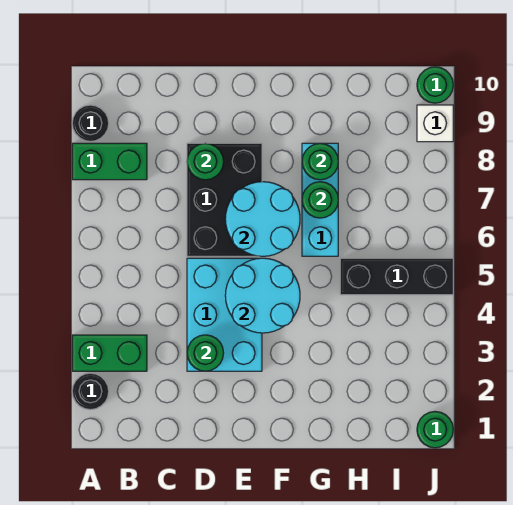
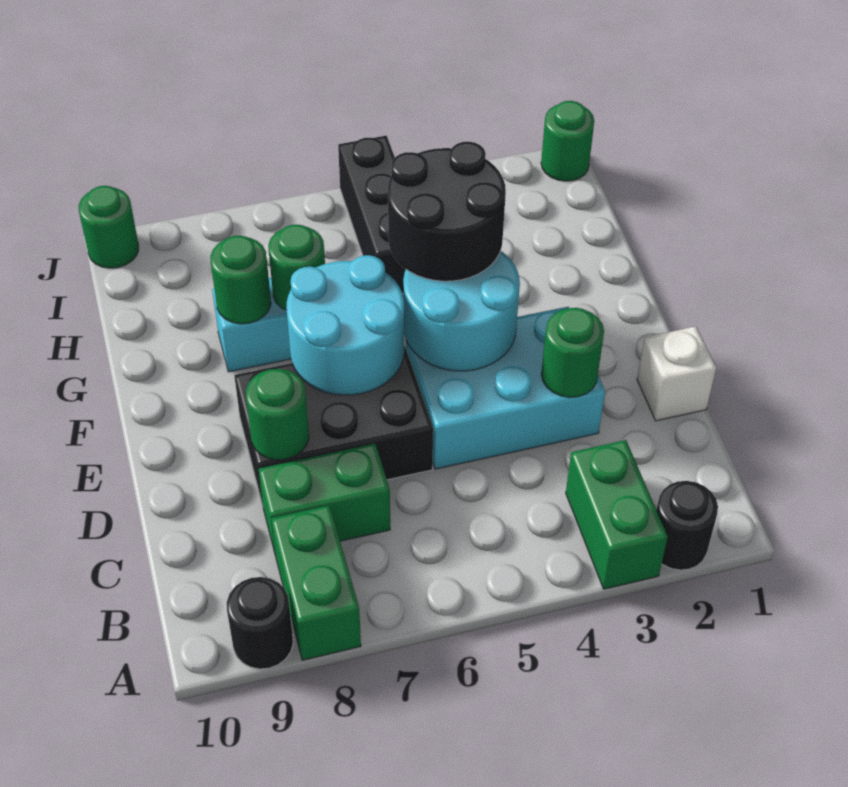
none -> green brick C7:C8 level 1
none -> black round brick F4:G5 level 3
white brick J9 level 1 -> white brick D1 level 1

